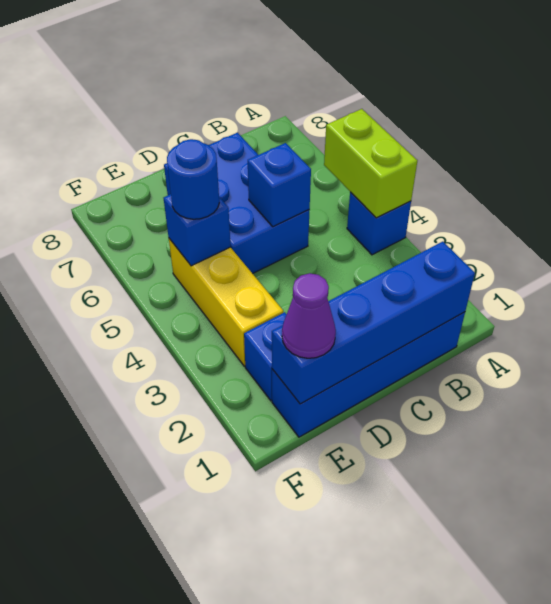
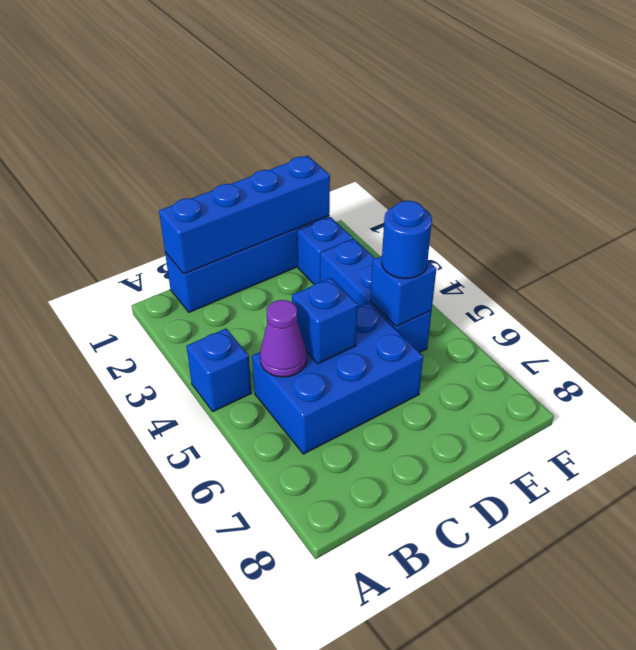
lime brick A4:A5 level 2 -> none
blue brick C5:D7 level 1 -> blue brick B5:D6 level 1
purple cone E1 level 3 -> purple cone B5 level 2
yellow brick E3:E5 level 1 -> blue brick E3:E5 level 1

